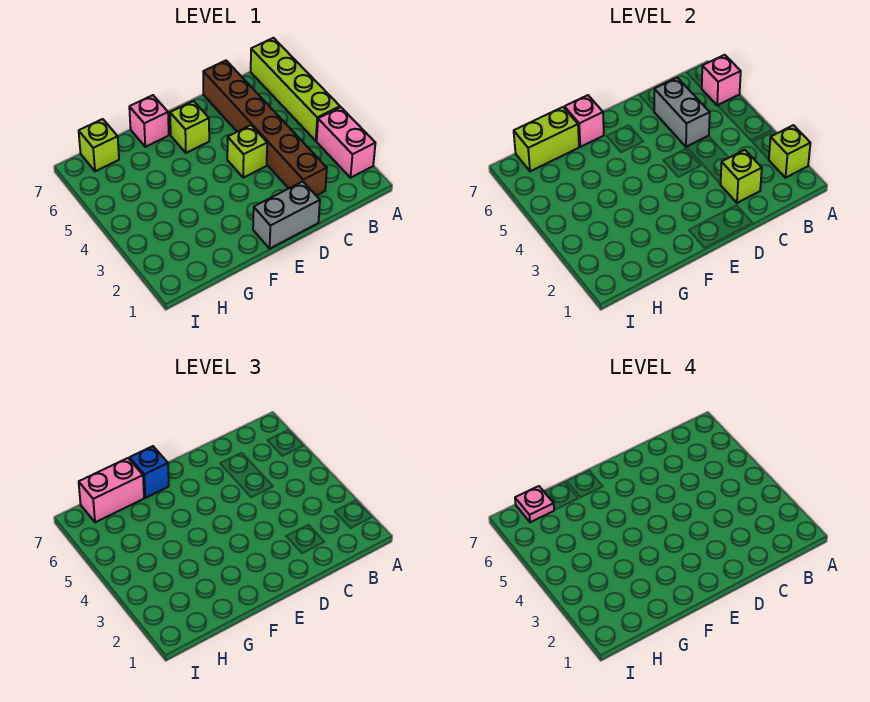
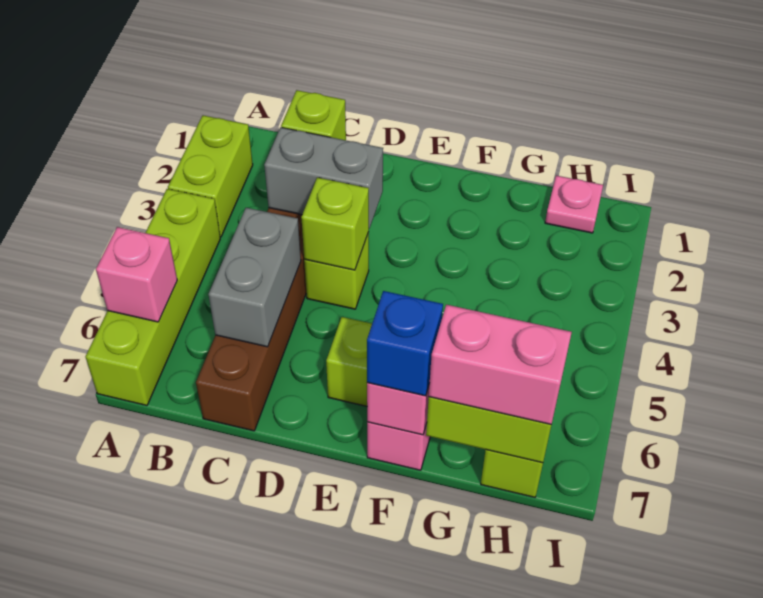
pink brick A2:A3 level 1 -> lime brick A2:A3 level 1
lime brick A2 level 2 -> lime brick D4 level 2
grey brick D1:E1 level 1 -> grey brick C3:D3 level 2
pink plate H7 level 4 -> pink plate H1 level 1

